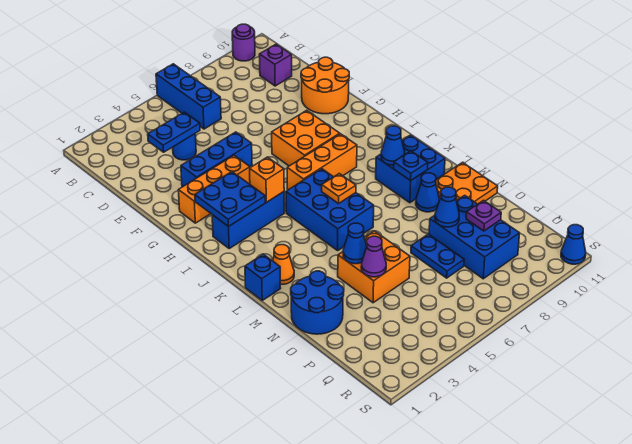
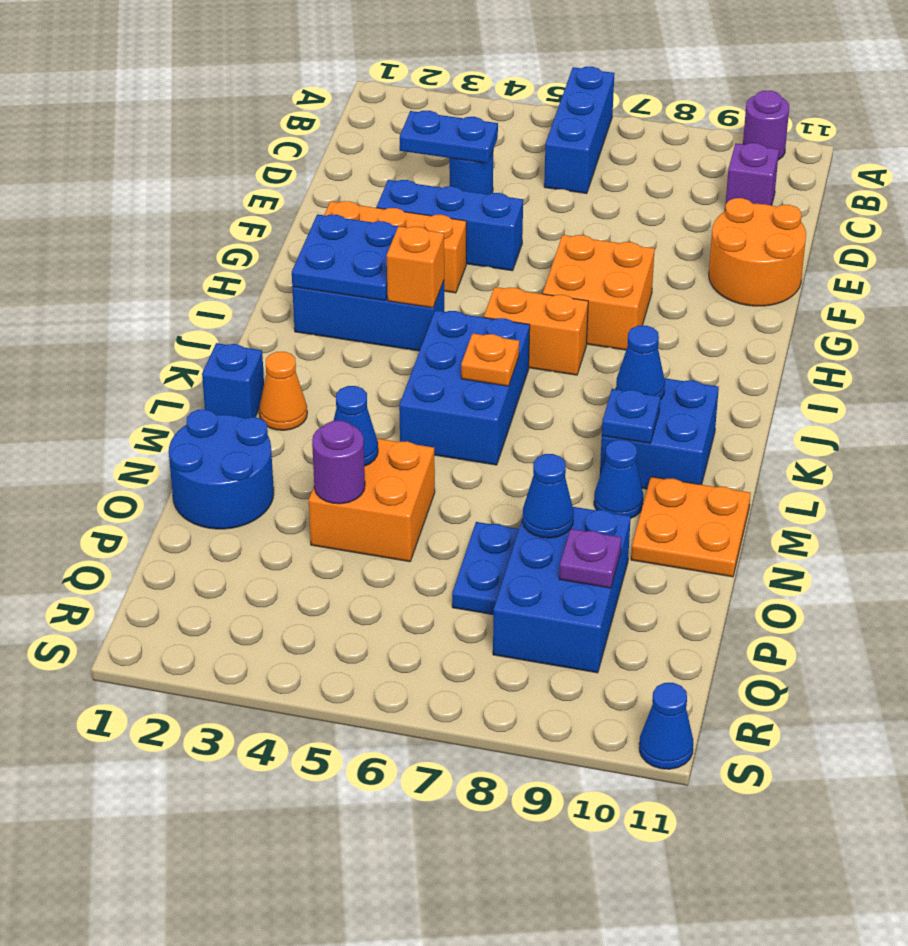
orange brick I6:I8 level 1 -> orange brick I6:I7 level 1
purple cone O4 level 2 -> purple round brick O4 level 2

